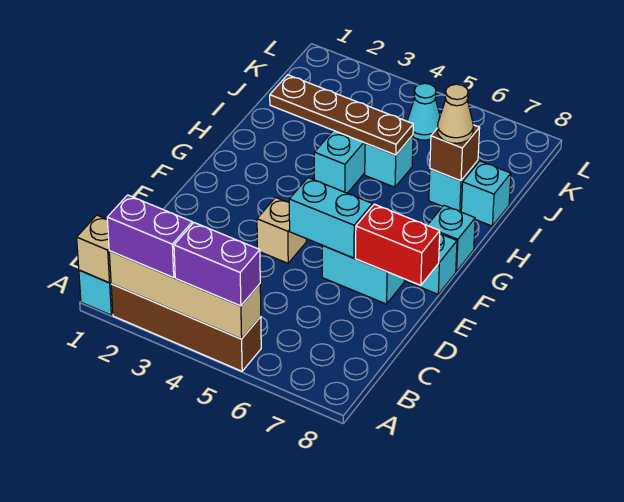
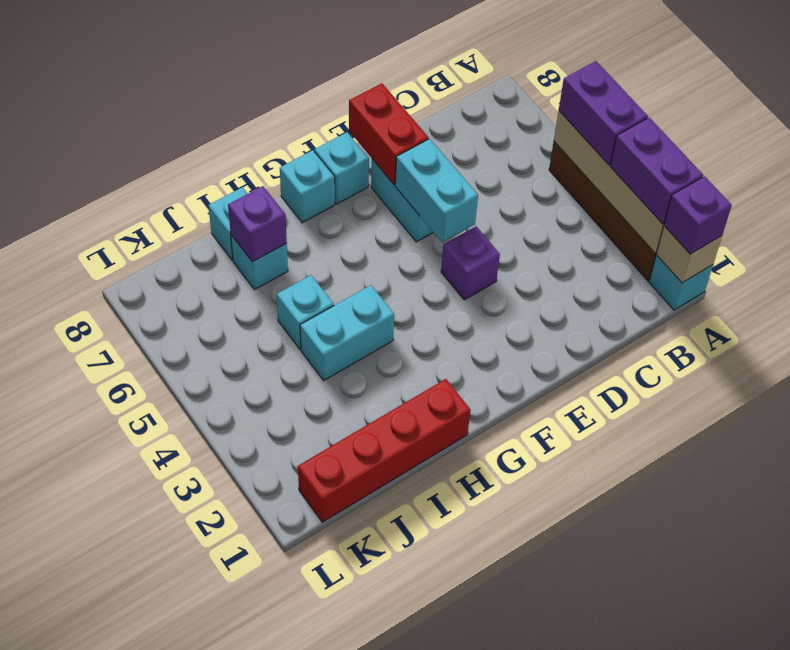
none -> purple brick A1 level 3
tan brick E4 level 1 -> purple brick E4 level 1
none -> red brick H1:K1 level 1
brown plate I2:I5 level 2 -> none
brown brick I7 level 2 -> purple brick I7 level 2
tan cone I7 level 3 -> none
cyan cone K5 level 1 -> none

